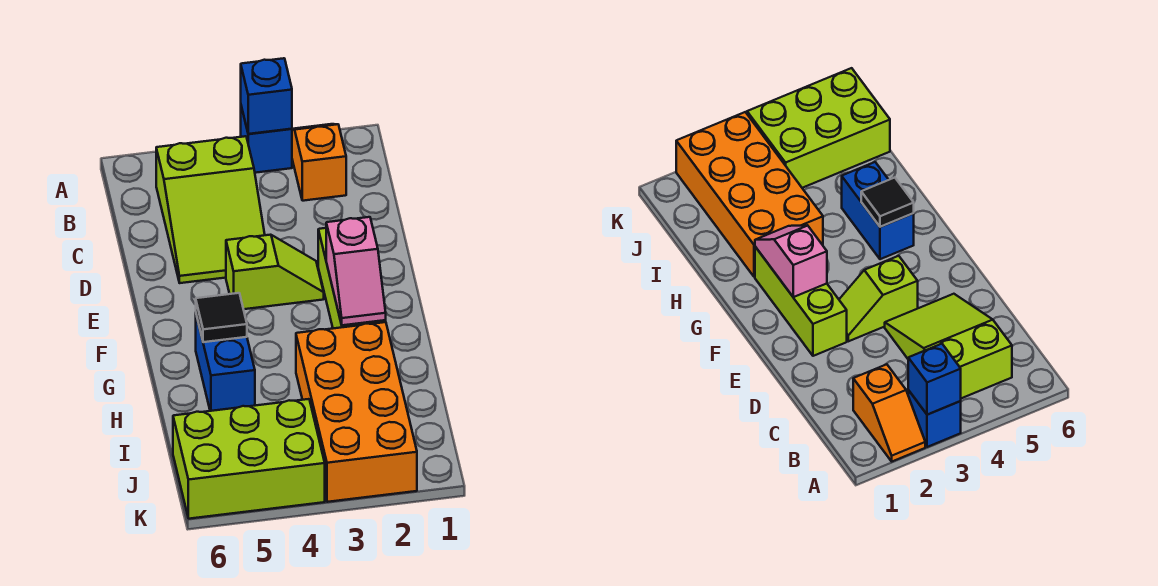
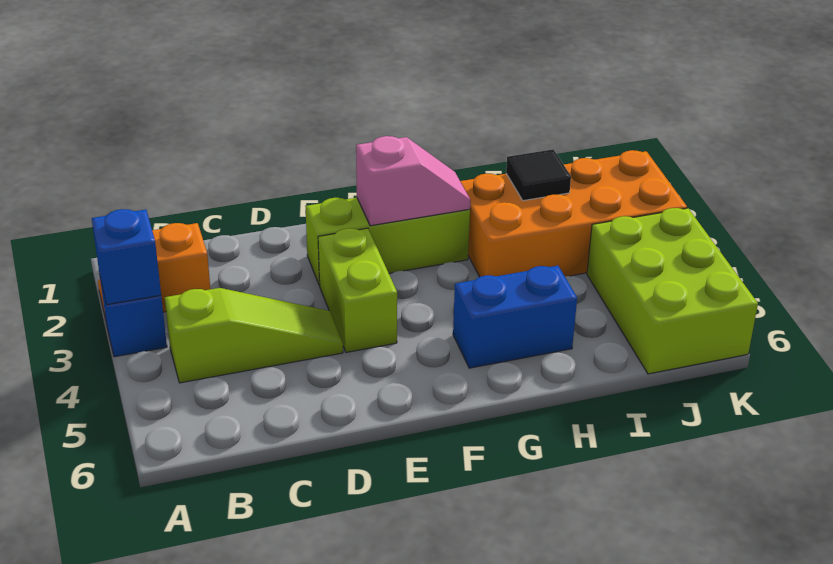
lime slope B4:D5 level 1 top B -> lime slope B4:D4 level 1 top B
lime slope E3:E4 level 1 top 4 -> lime brick E3:E4 level 1
black tile G5 level 2 -> black tile I2 level 2

